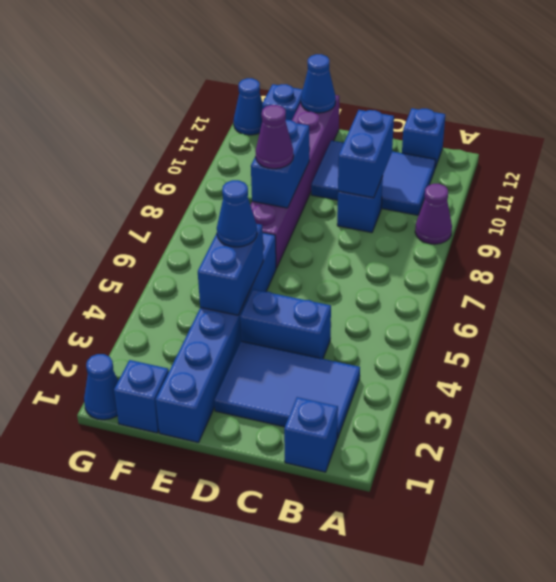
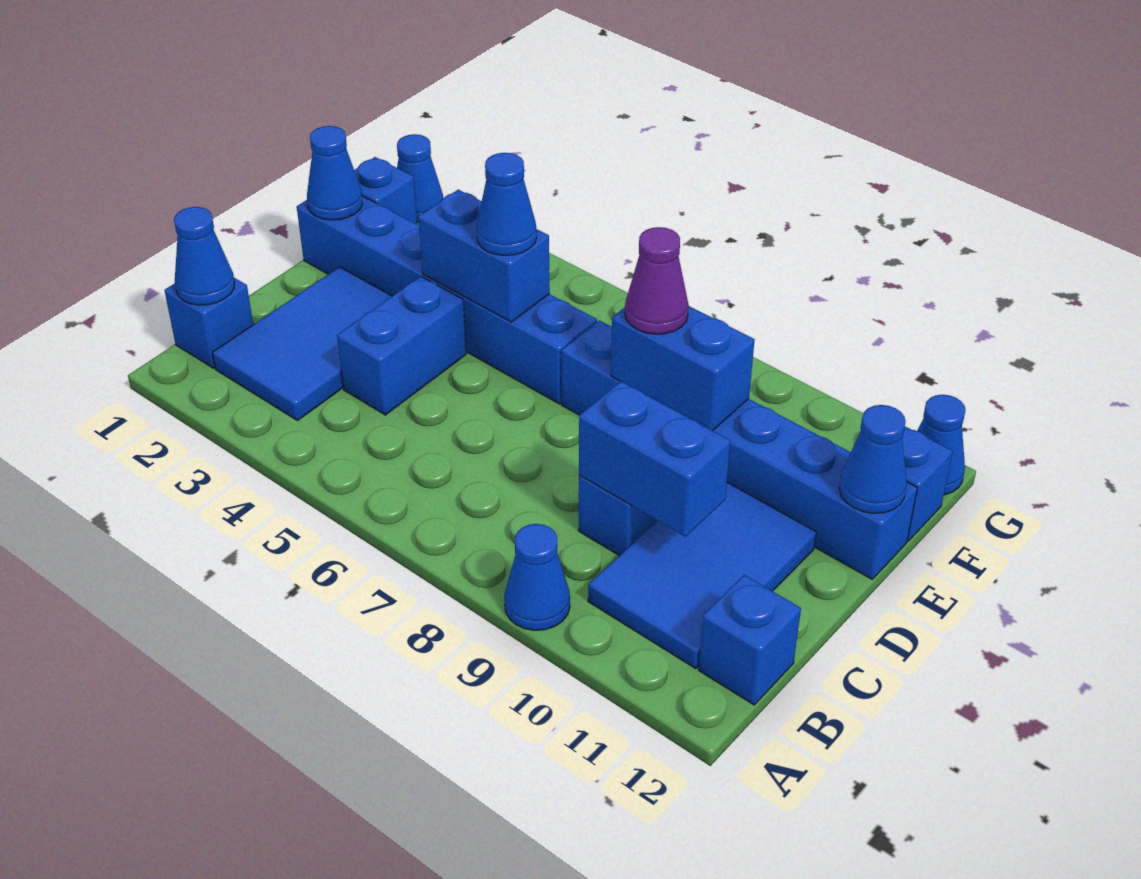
purple cone A9 level 1 -> blue cone A9 level 1
none -> blue cone B1 level 2
none -> blue cone E1 level 2
purple brick E7:E12 level 1 -> blue brick E7:E12 level 1

